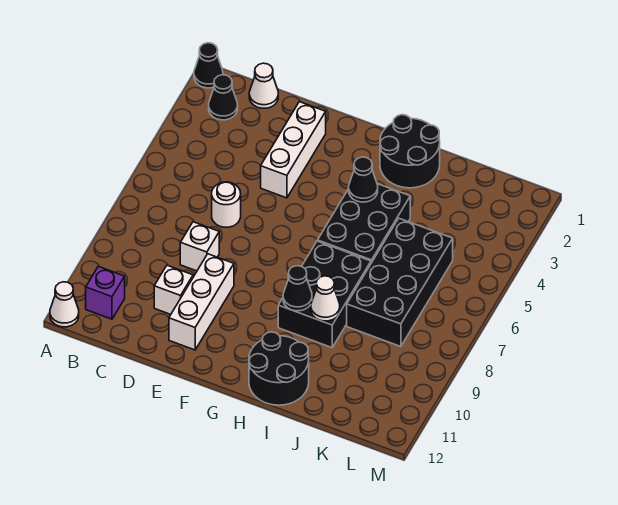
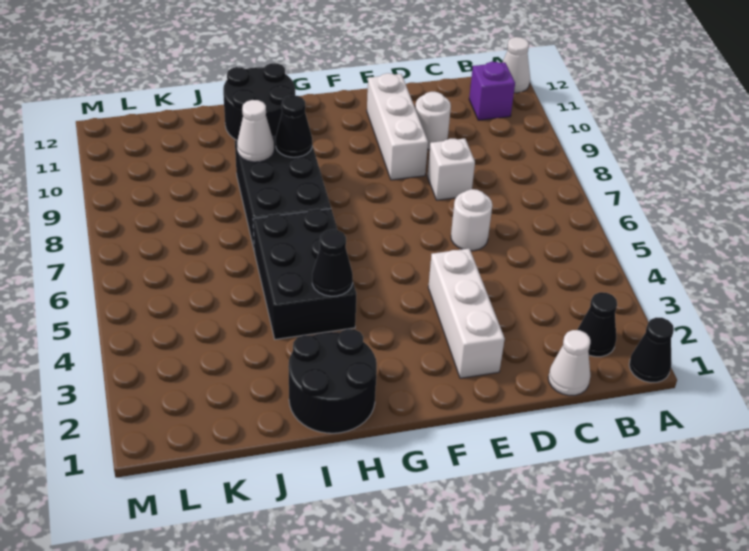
white brick D10 level 1 -> white round brick D10 level 1
black brick J5:K8 level 1 -> none

